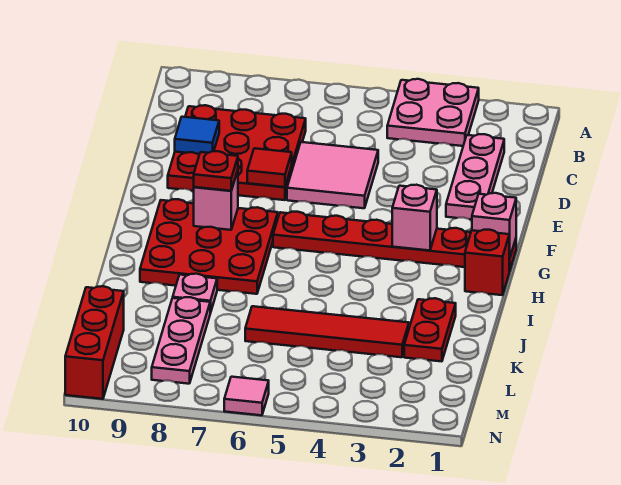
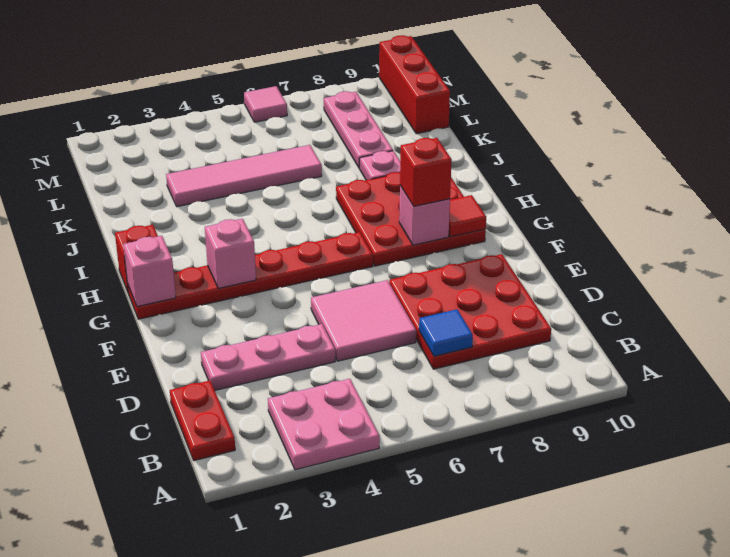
pink plate C2:E2 level 1 -> pink plate D2:D4 level 1
blue tile D9 level 2 -> blue tile C7 level 2
red tile E7 level 2 -> red tile G9 level 2
red plate G8 level 3 -> red brick G8 level 3
red plate J2:K2 level 1 -> red plate B1:C1 level 1
red tile K3:K6 level 1 -> pink tile K3:K6 level 1

